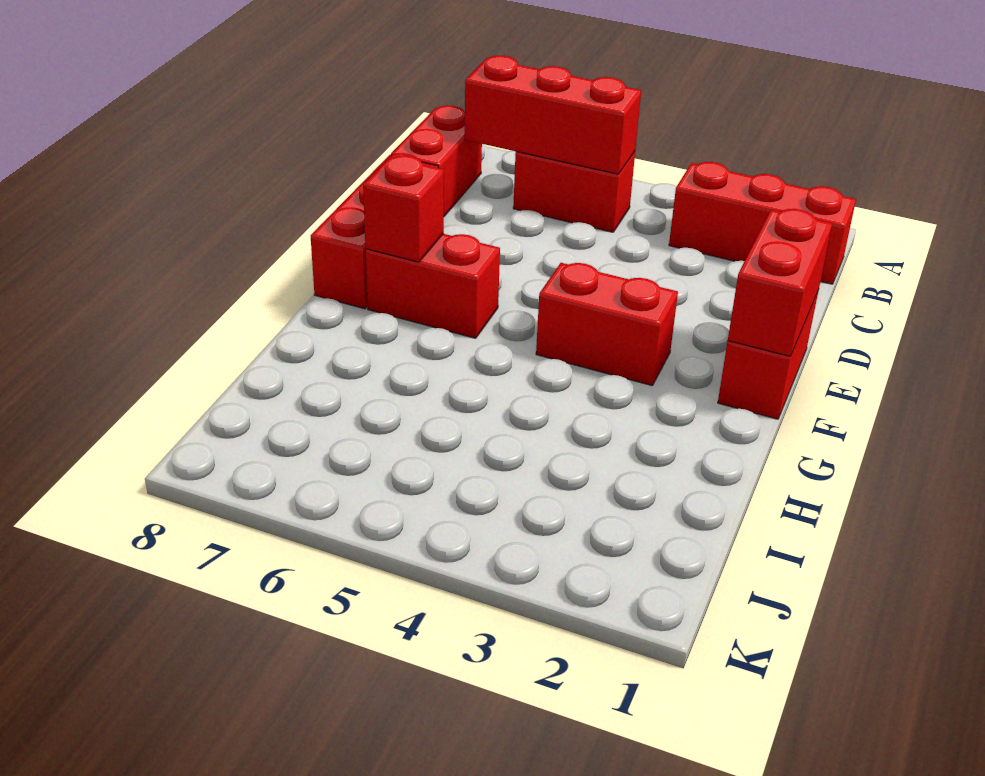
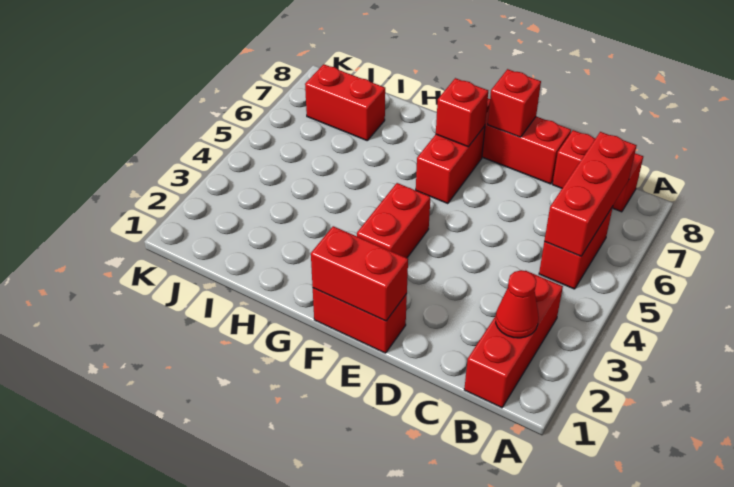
none -> red cone B2 level 2
none -> red brick E8 level 2
none -> red brick I7:J7 level 1

